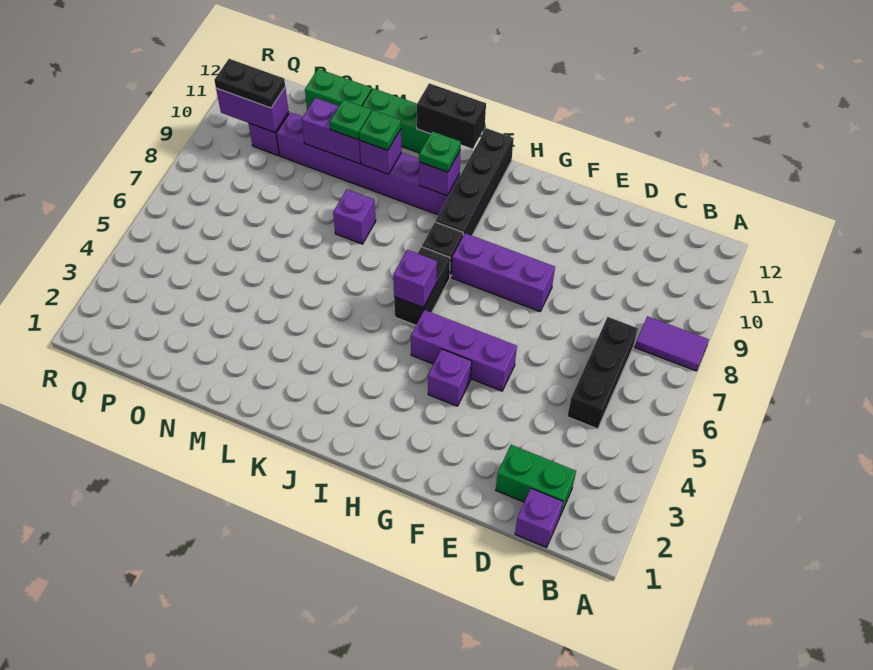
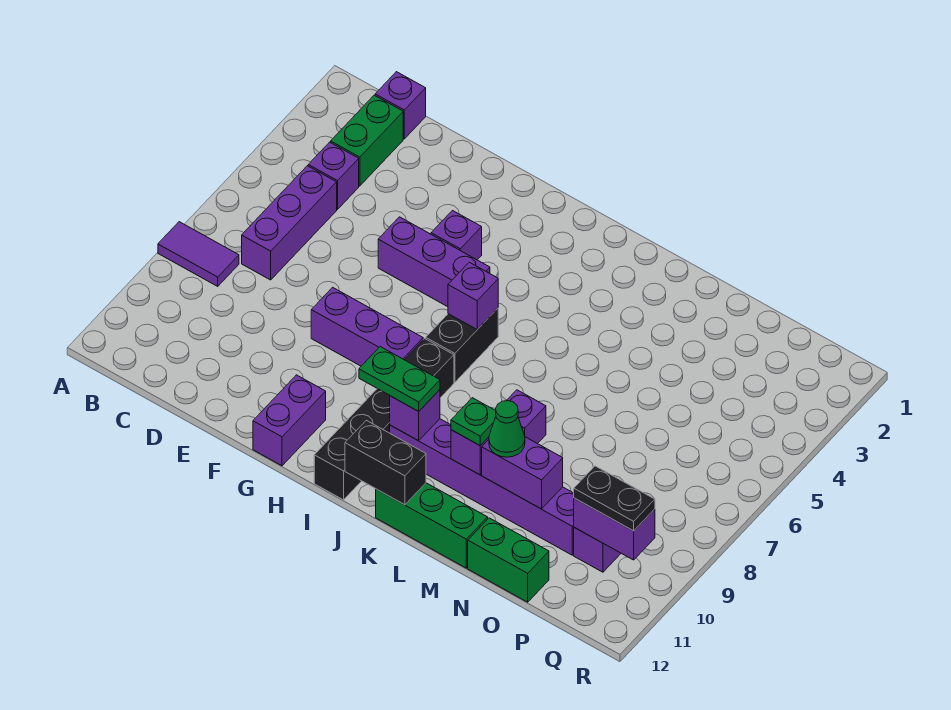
green brick C2:D2 level 1 -> green brick C2:C3 level 1
none -> purple brick C4 level 1
black brick C5:C7 level 1 -> purple brick C5:C7 level 1
none -> purple brick G11:G12 level 1
green plate J10 level 3 -> green plate I10:J10 level 3
green plate M10 level 3 -> green cone M10 level 3

